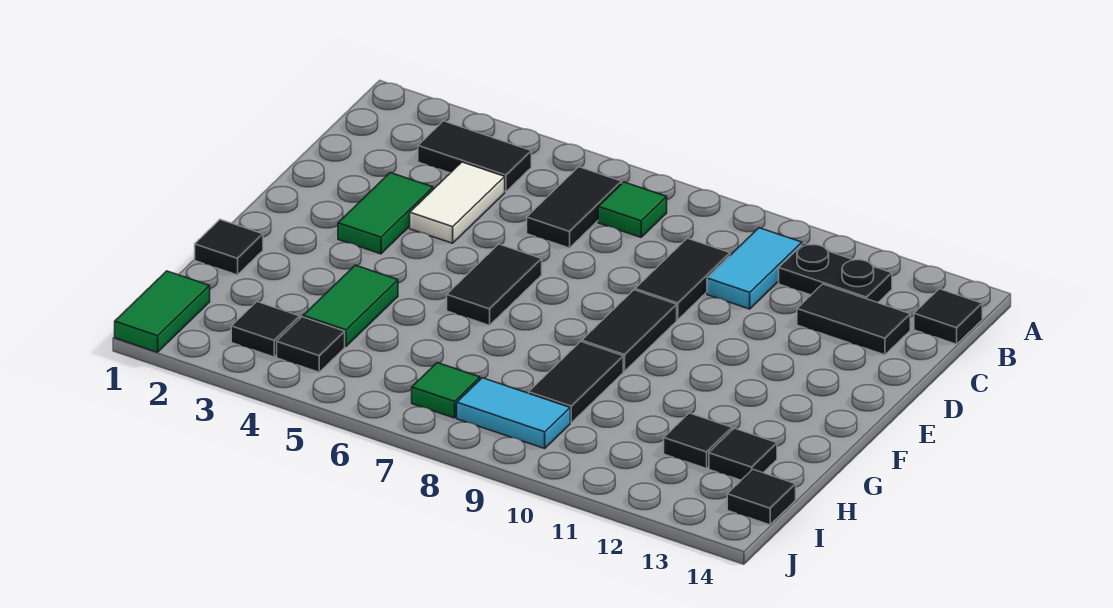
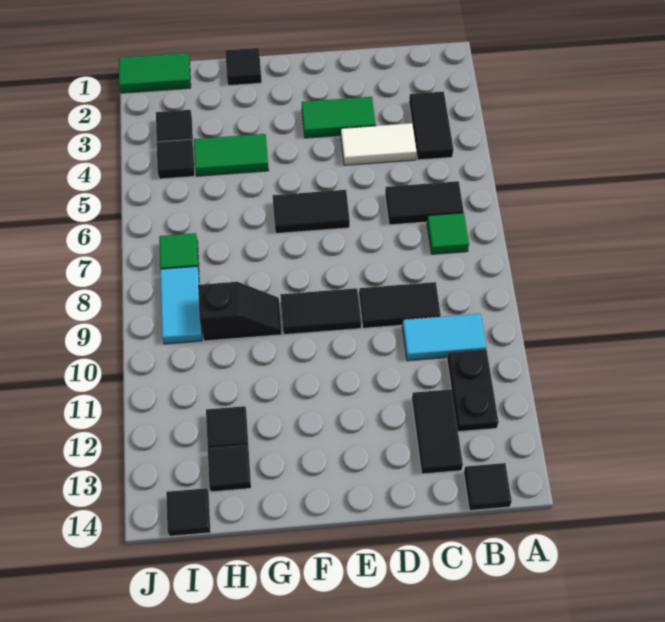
black tile G9:H9 level 1 -> black slope G9:H9 level 1 top H

